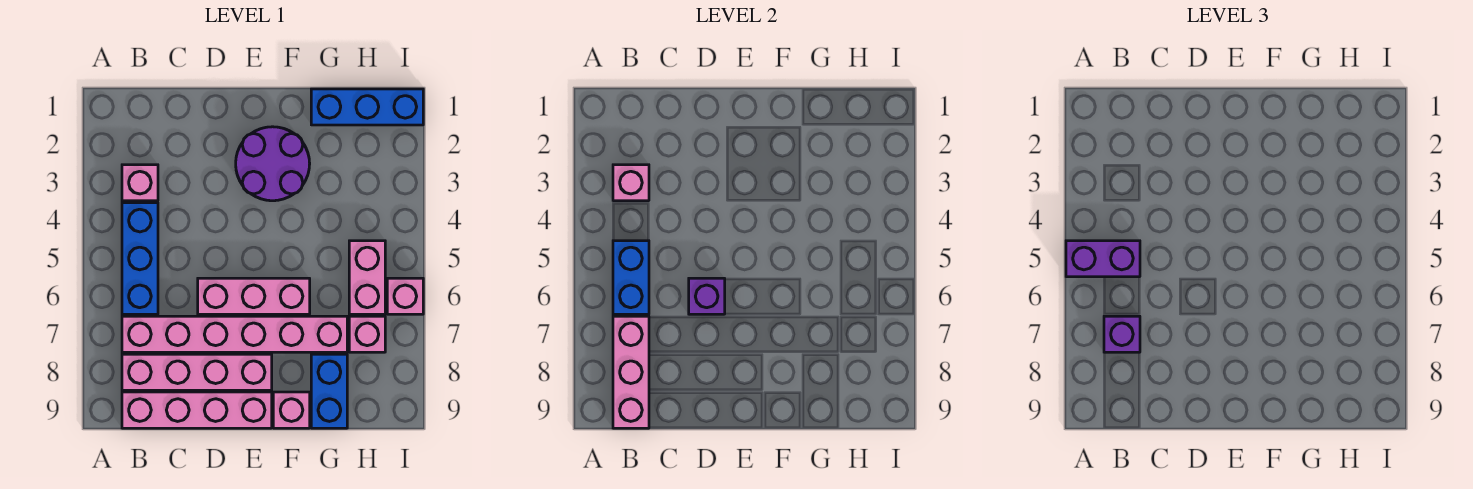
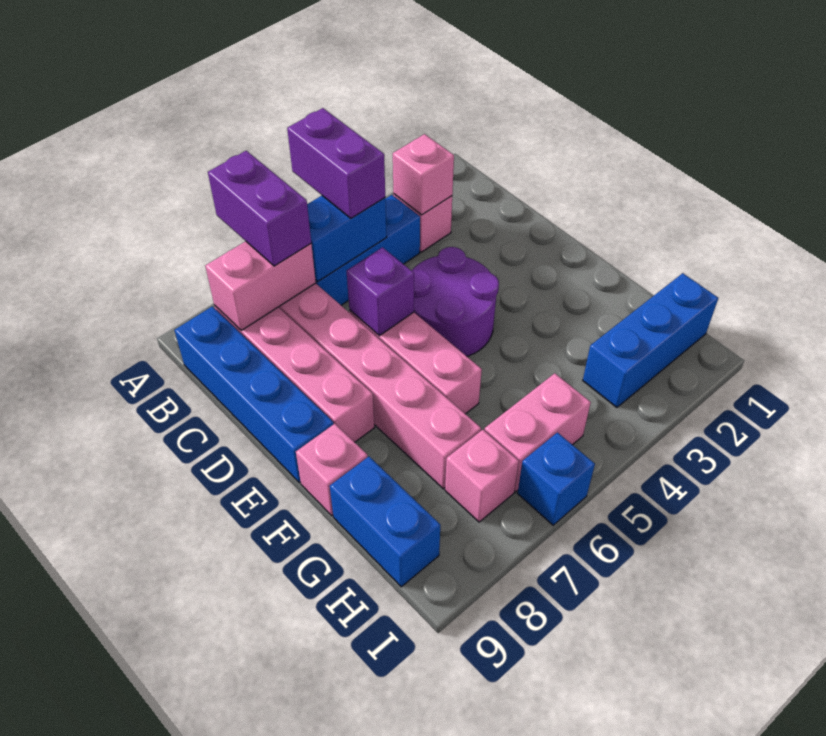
pink brick B7:B9 level 2 -> pink brick B7:B8 level 2
purple brick B7 level 3 -> purple brick A7:B7 level 3
pink brick B9:E9 level 1 -> blue brick B9:E9 level 1
purple round brick E2:F3 level 1 -> purple round brick D4:E5 level 1
blue brick G1:I1 level 1 -> blue brick H1:H3 level 1
blue brick G8:G9 level 1 -> blue brick G9:H9 level 1
pink brick I6 level 1 -> blue brick I6 level 1

